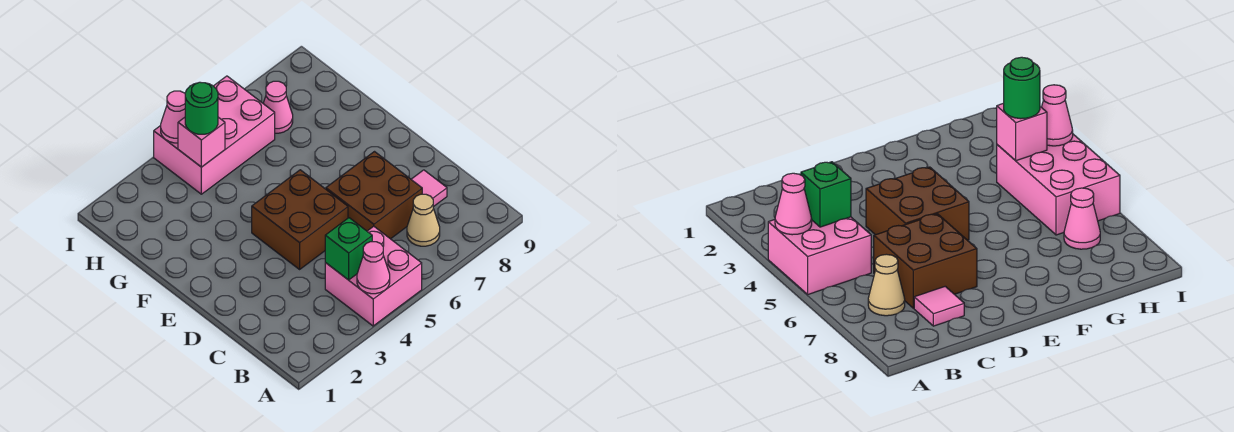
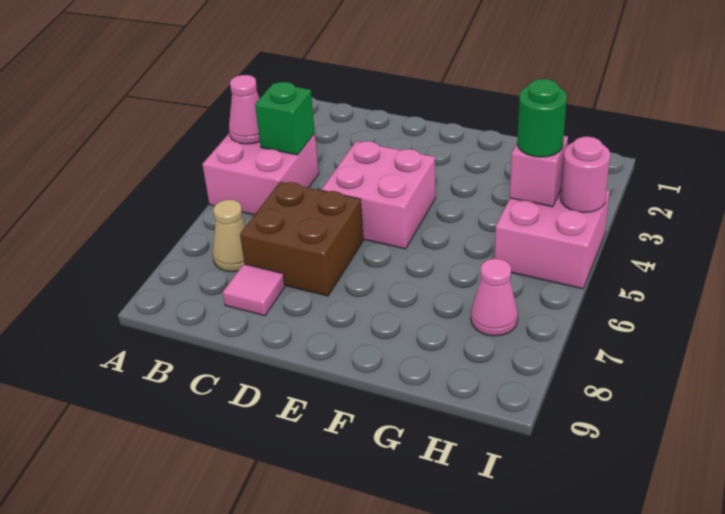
brown brick D4:E5 level 1 -> pink brick D4:E5 level 1
pink brick H4:I6 level 1 -> pink brick H4:I5 level 1
pink cone I4 level 2 -> pink round brick I4 level 2

